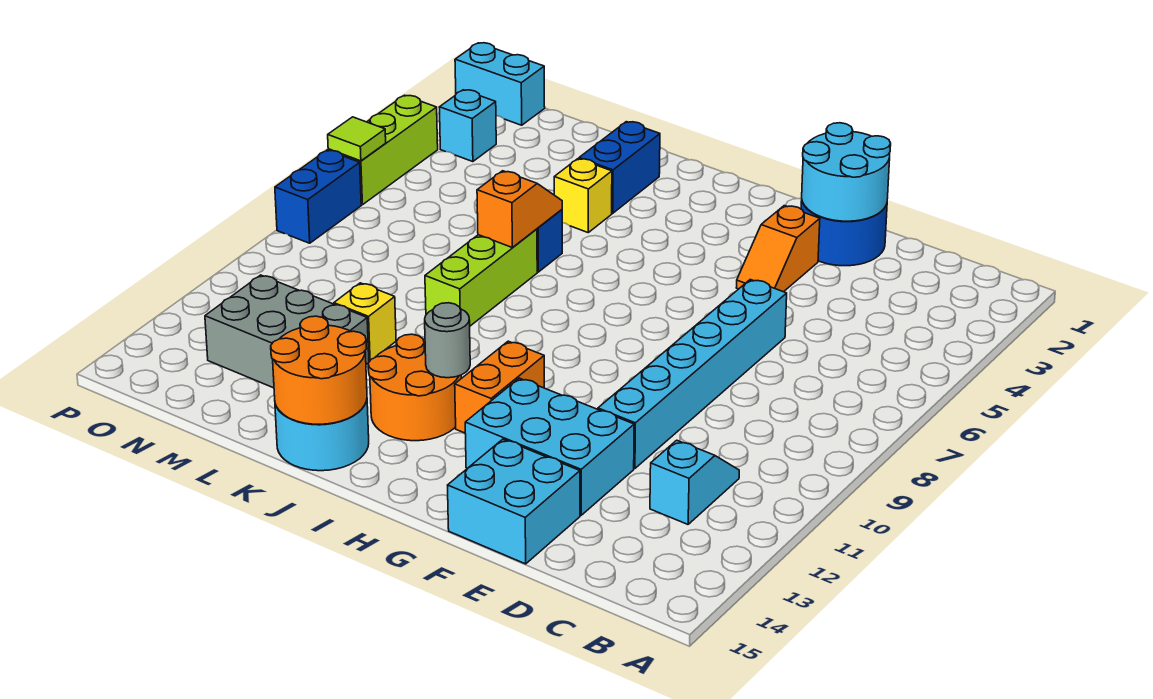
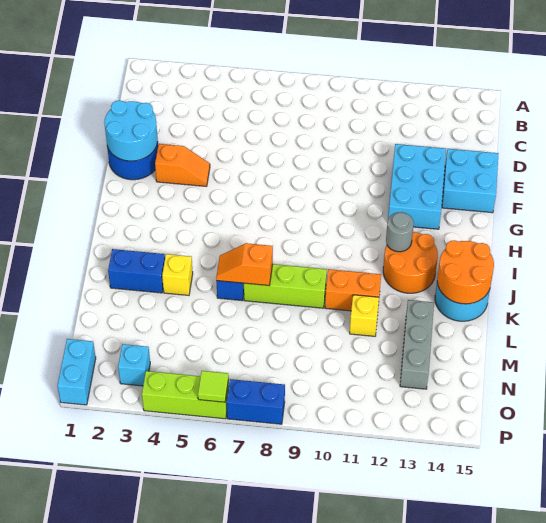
cyan slope C11:C12 level 1 top 12 -> none
cyan brick E6:E11 level 1 -> none
orange brick H11:H12 level 1 -> orange brick K10:K11 level 1
grey brick L12:N13 level 1 -> grey brick L13:N13 level 1

